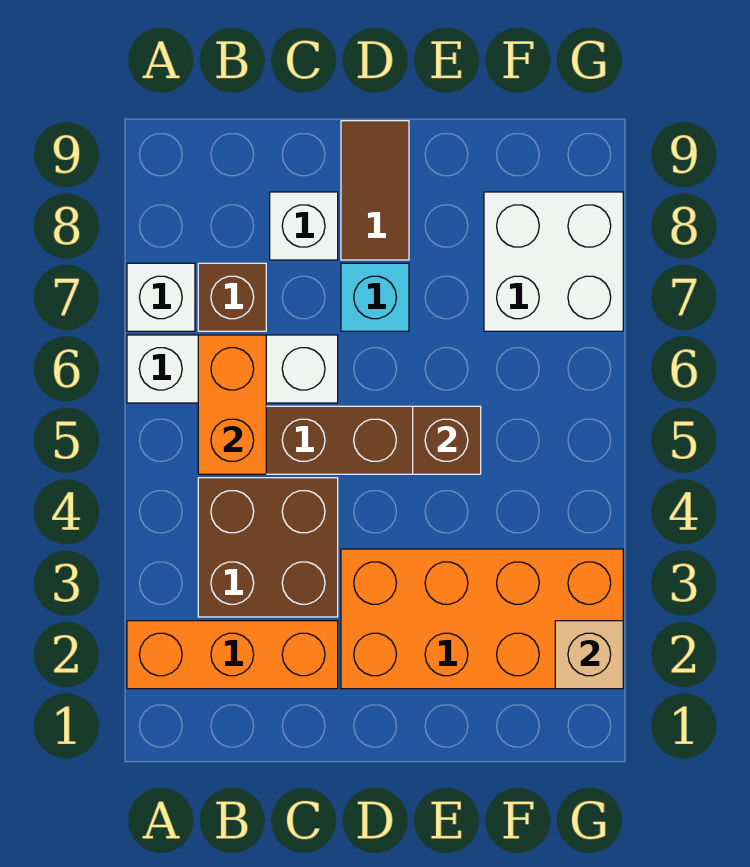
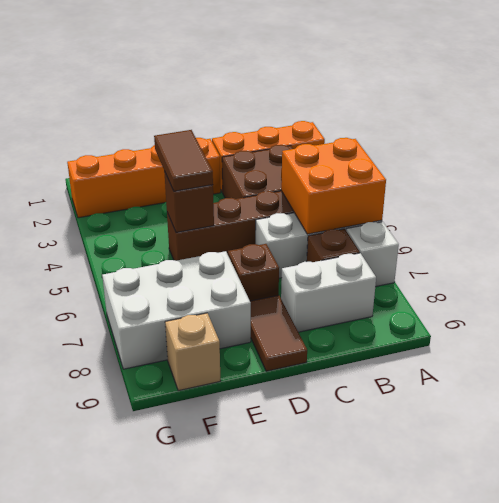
orange brick B5:B6 level 2 -> orange brick A5:B6 level 2
white brick C8 level 1 -> white brick B8:C8 level 1
orange brick D2:G3 level 1 -> orange brick D2:G2 level 1
cyan brick D7 level 1 -> brown brick D7 level 1
none -> brown tile E4:E5 level 3
white brick F7:G8 level 1 -> white brick E7:G8 level 1
tan brick G2 level 2 -> tan brick F9 level 1

